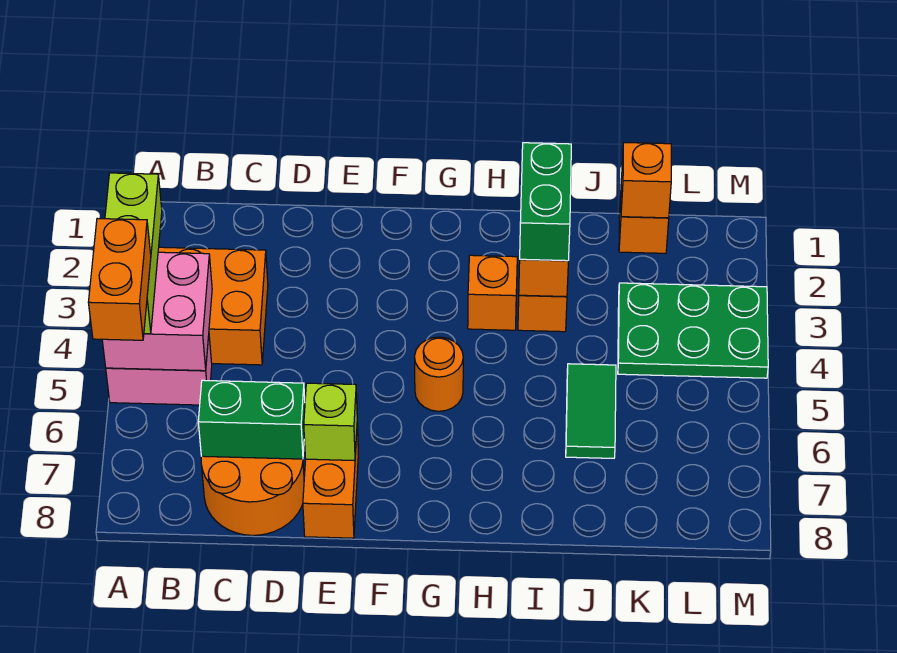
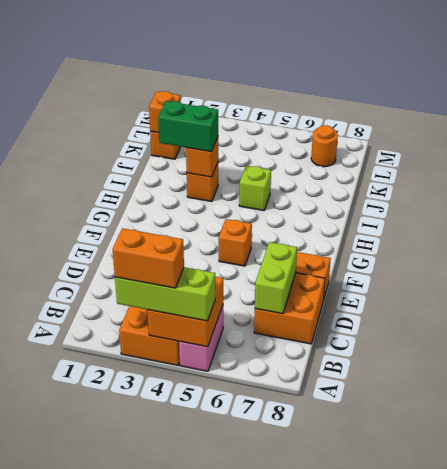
pink brick A4:B5 level 2 -> orange brick A4:B5 level 2
orange brick A5:A6 level 4 -> orange brick A3:A4 level 4
orange round brick C7:D8 level 1 -> orange brick C7:D8 level 1
green brick C7:D7 level 2 -> lime brick C7:D7 level 2
lime brick E7 level 2 -> lime brick I5 level 1
orange round brick G5 level 1 -> orange round brick L7 level 1
orange brick H3 level 1 -> orange brick F5 level 1
green tile J5:J6 level 1 -> none
green plate K3:M4 level 1 -> none

